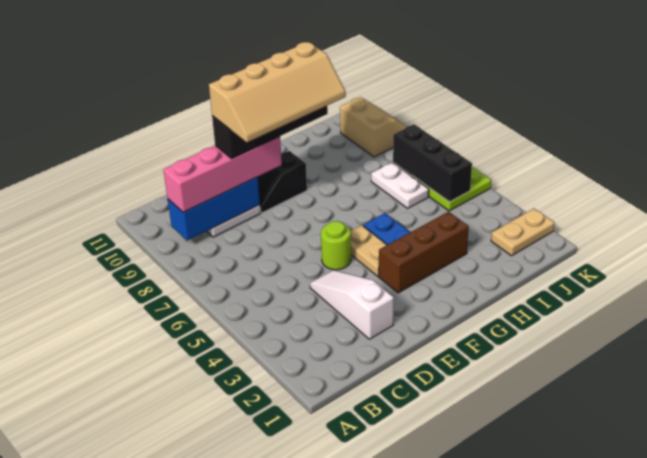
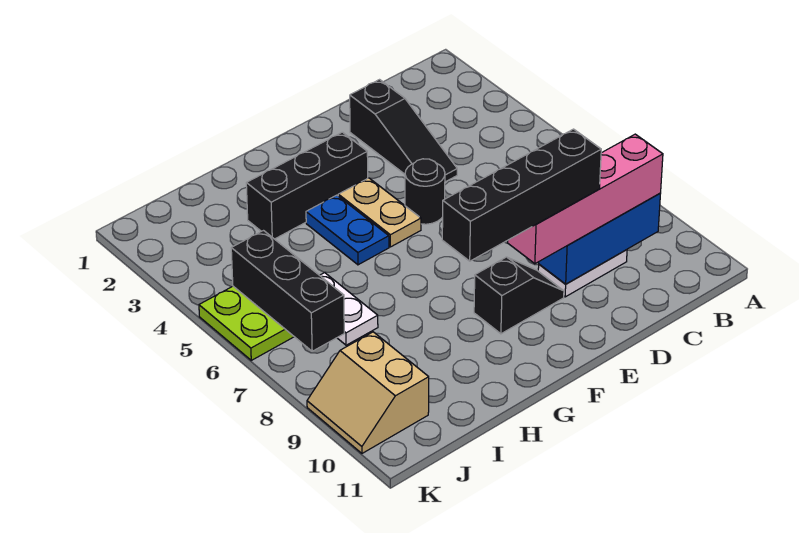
white slope D2:D4 level 1 top 2 -> black slope D2:D4 level 1 top 2
tan slope D8:G9 level 5 top 9 -> none
lime round brick E5 level 1 -> black round brick E5 level 1
brown brick F3:H3 level 1 -> black brick F3:H3 level 1
tan plate J2:K2 level 1 -> none

